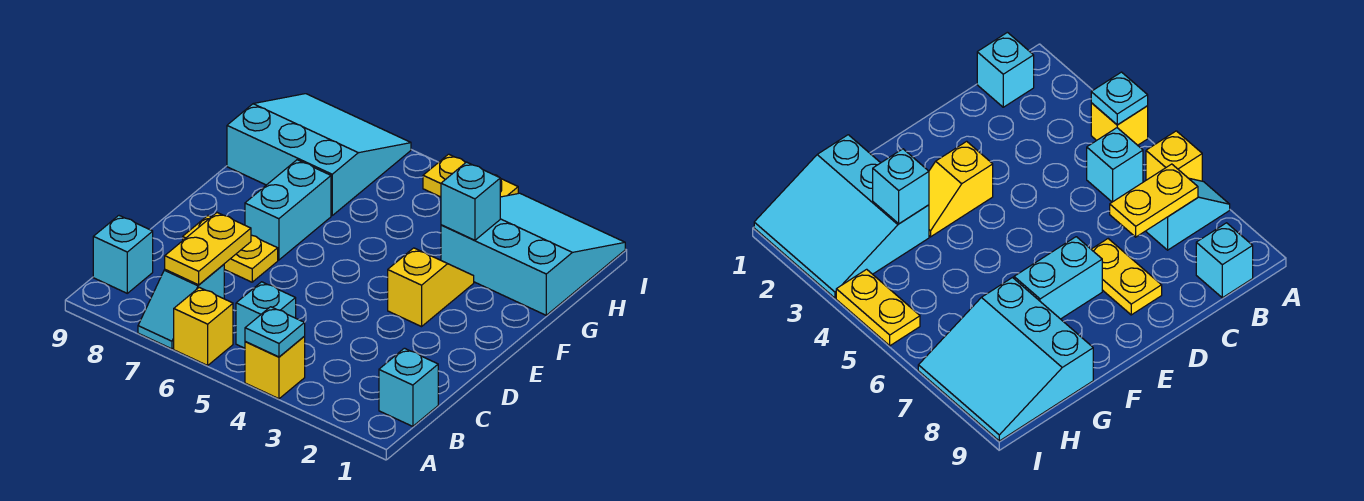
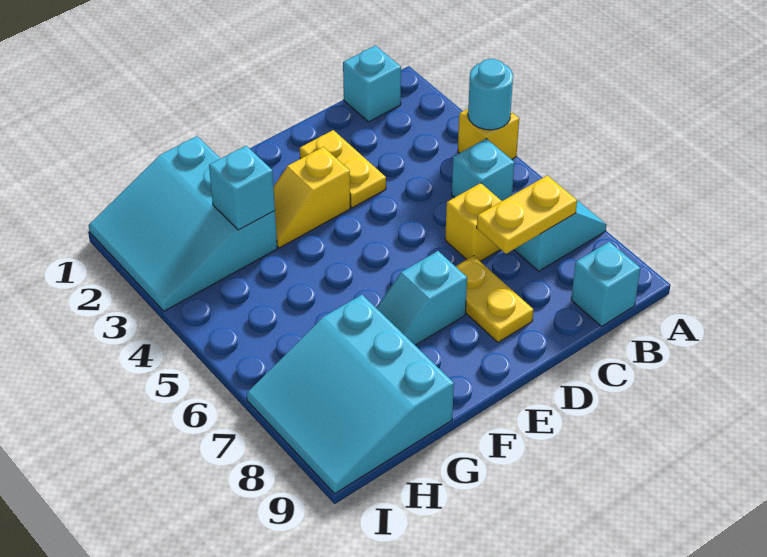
cyan plate A4 level 2 -> cyan round brick A4 level 2
yellow brick A6 level 1 -> yellow brick C6 level 1
cyan brick E7:F7 level 1 -> cyan slope E7:F7 level 1 top E
yellow plate I4:I5 level 1 -> yellow plate D2:D3 level 1

